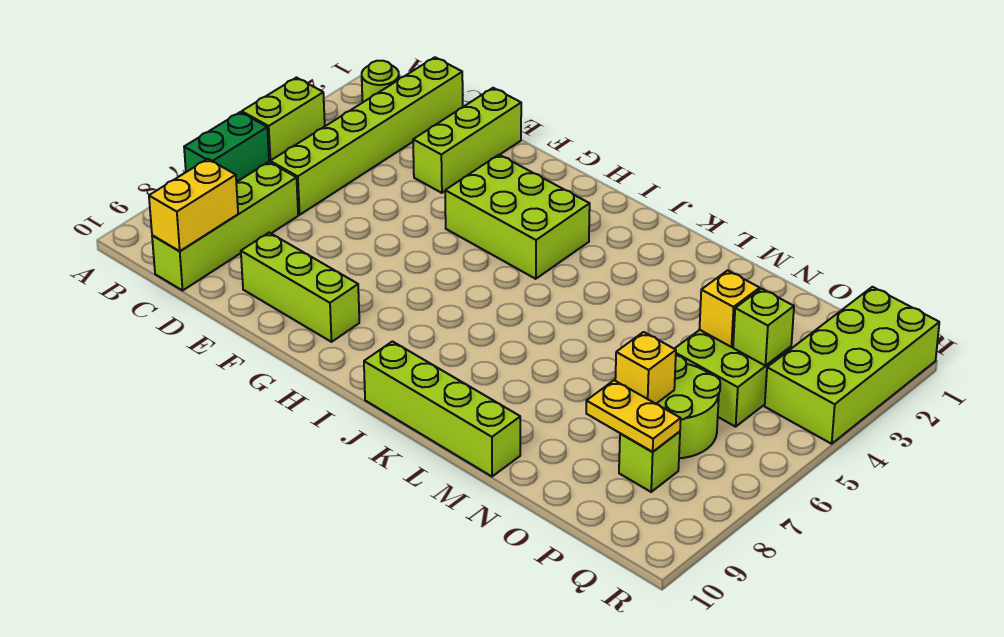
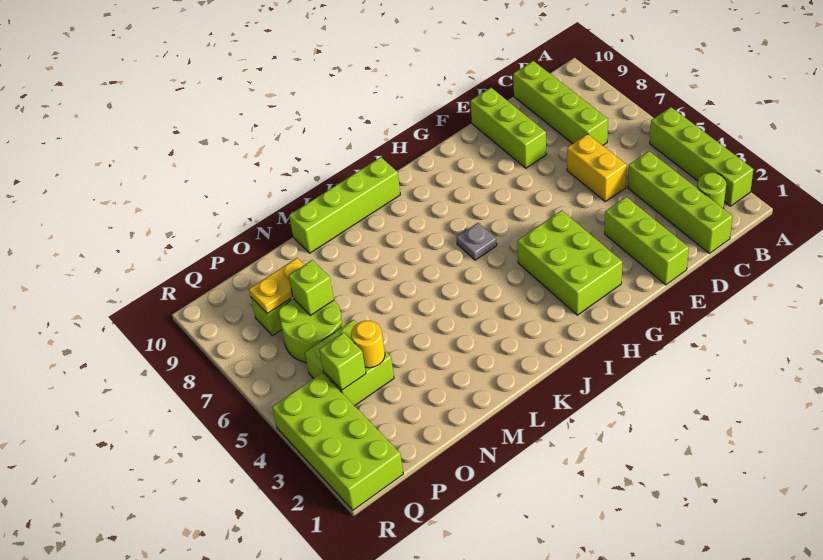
lime brick A4:A5 level 1 -> lime brick A2:A5 level 1
green brick A6:A7 level 1 -> none
lime brick C1:C6 level 1 -> lime brick C1:C4 level 1
yellow brick C9:C10 level 2 -> yellow brick D5:D6 level 1
lime brick E9:G9 level 1 -> lime brick E8:E10 level 1
lime brick G3:I4 level 1 -> lime brick G2:H4 level 1
none -> grey plate I6 level 1
yellow brick O4 level 2 -> yellow round brick O4 level 2
yellow brick O7 level 2 -> lime brick O7 level 2

